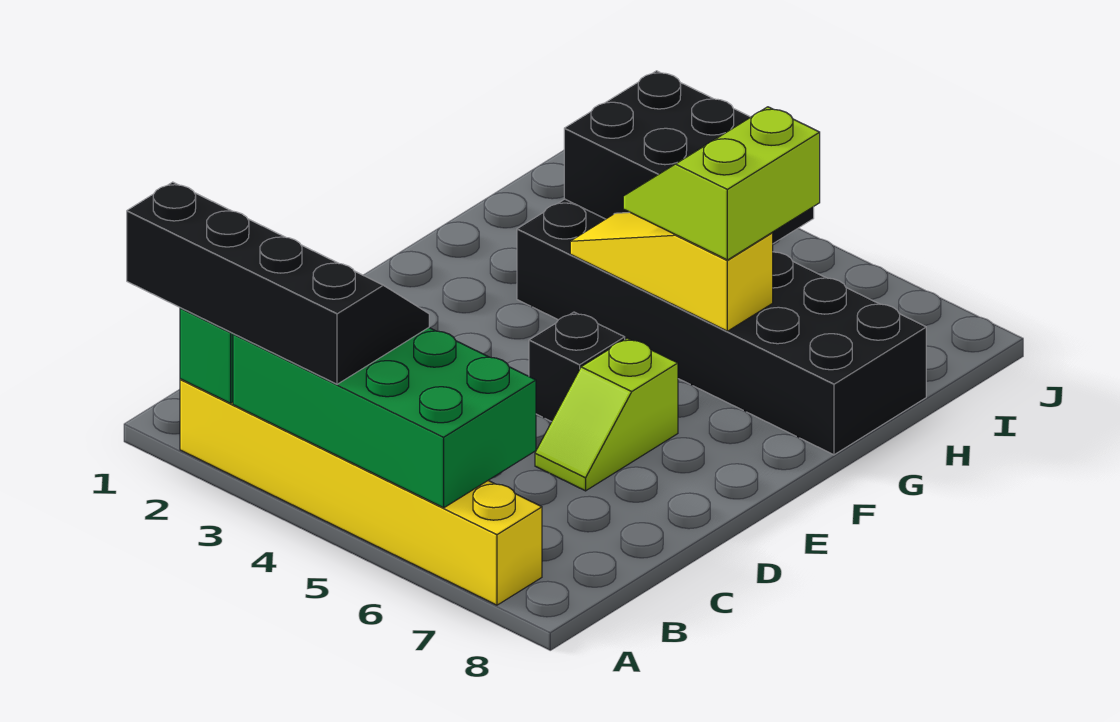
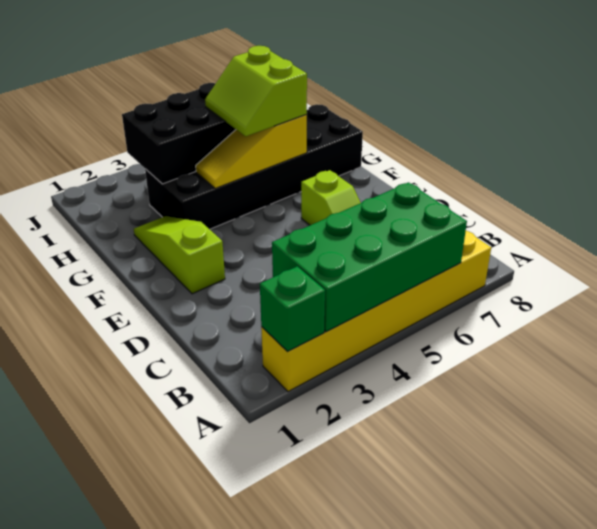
black slope A1:B4 level 3 top A -> none
none -> lime slope E2:G2 level 1 top E
black brick E5 level 1 -> none

